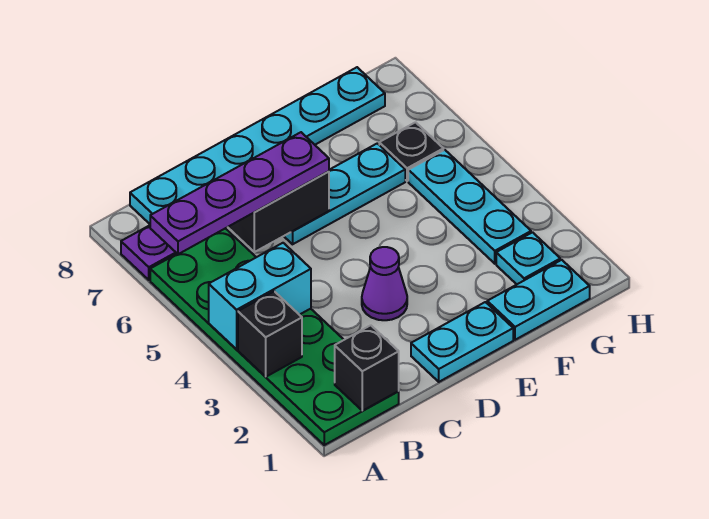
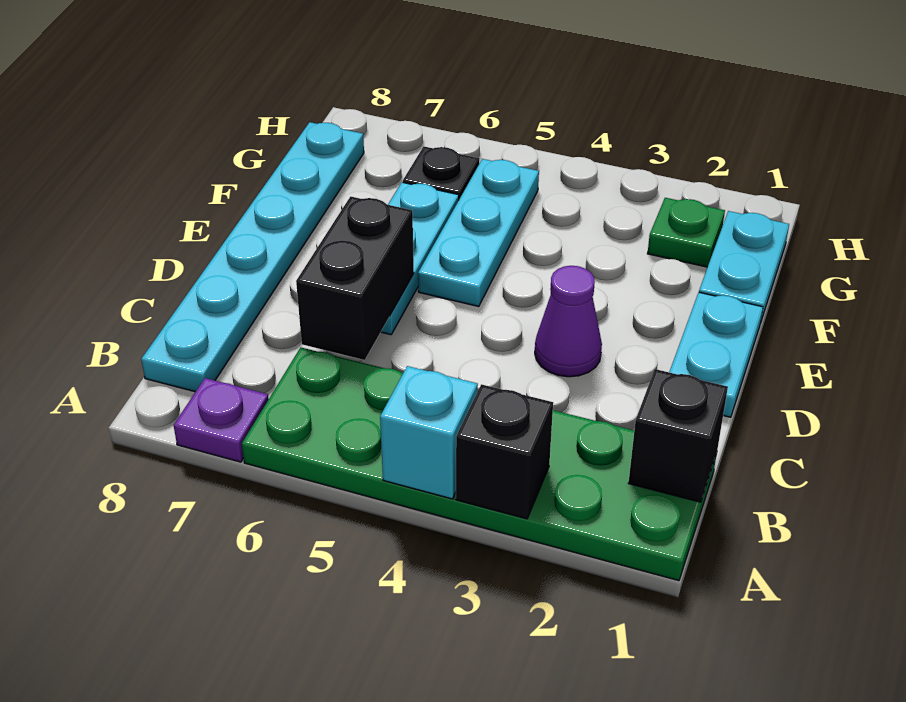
cyan brick A4:B4 level 2 -> cyan brick A4 level 2
purple plate A6:D6 level 3 -> none
cyan plate G2 level 1 -> green plate G2 level 1
cyan plate G3:G5 level 1 -> cyan plate E5:G5 level 1

